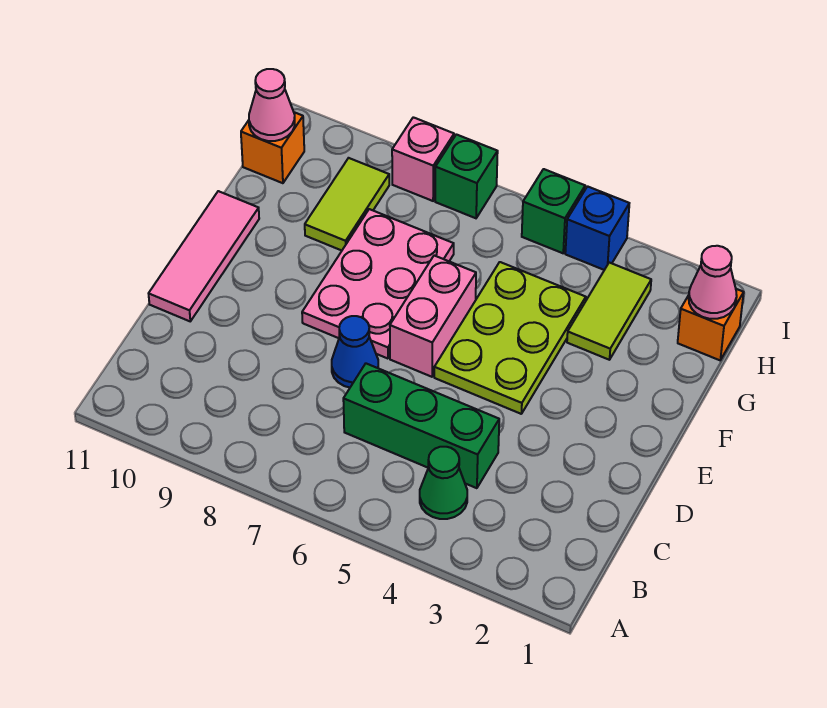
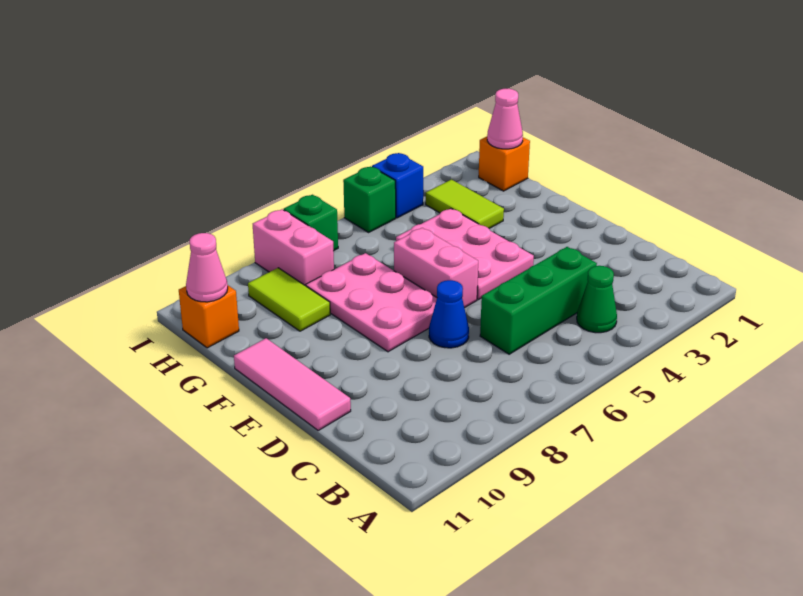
lime plate E4:G5 level 1 -> pink plate E4:G5 level 1
pink brick I8 level 1 -> pink brick H8:I8 level 1

